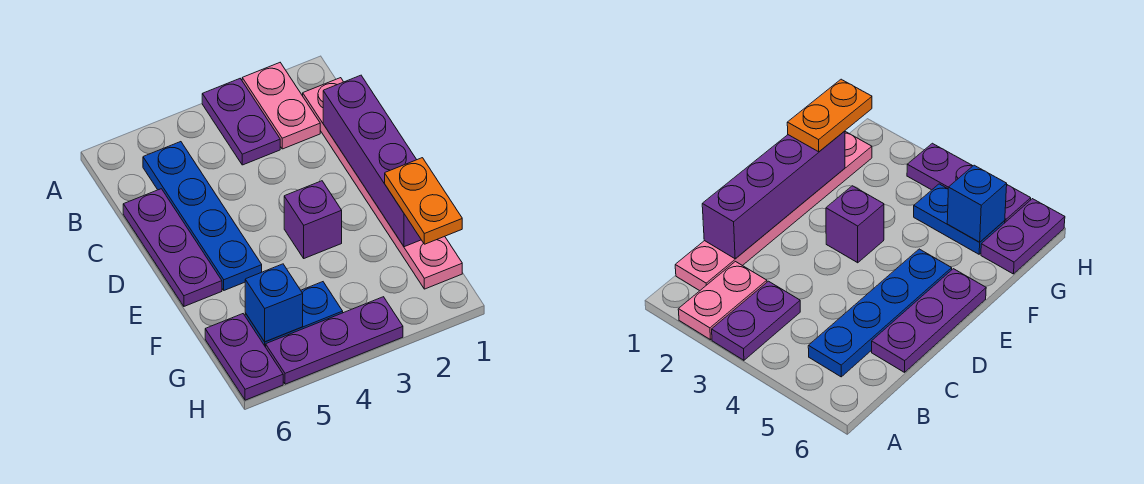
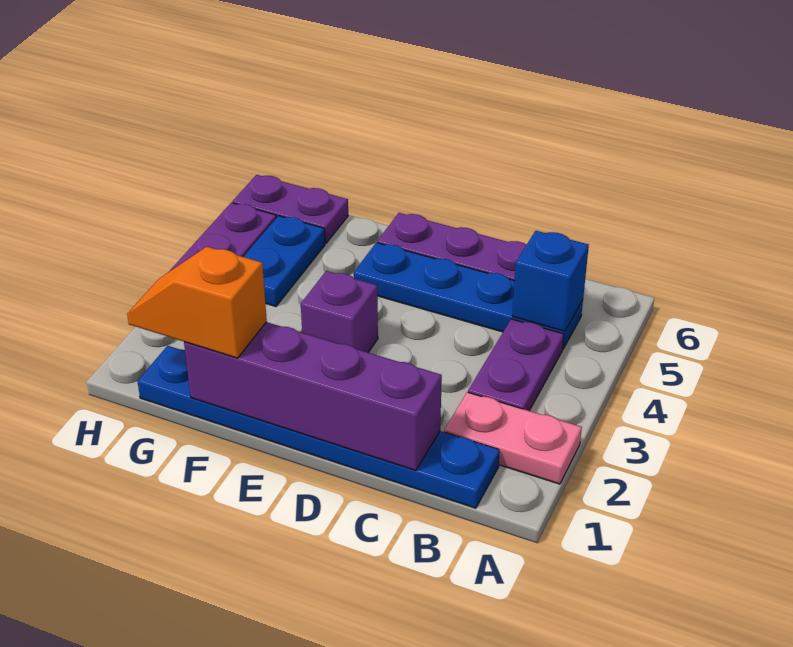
purple plate A3:B3 level 1 -> purple plate B3:B4 level 1
pink plate B1:G1 level 1 -> blue plate B1:G1 level 1
orange plate F1:G1 level 3 -> orange slope F1:G1 level 3 top F
blue brick G5 level 2 -> blue brick B5 level 2

